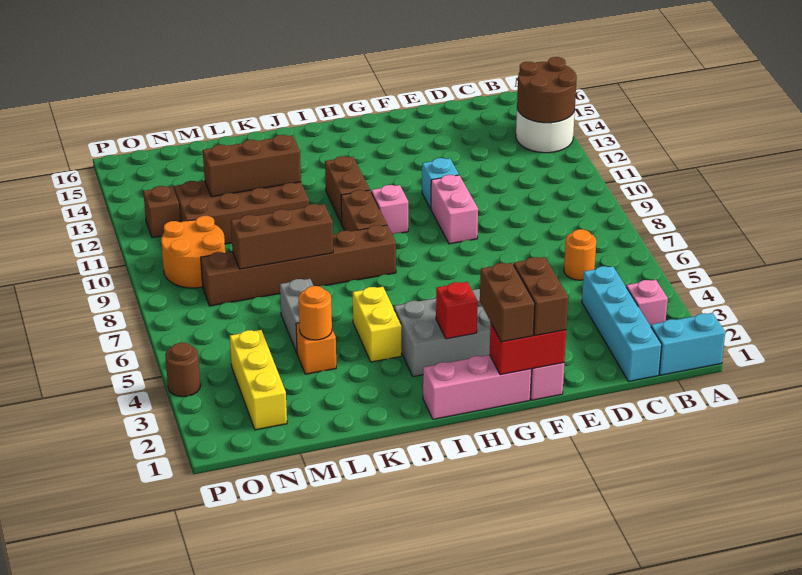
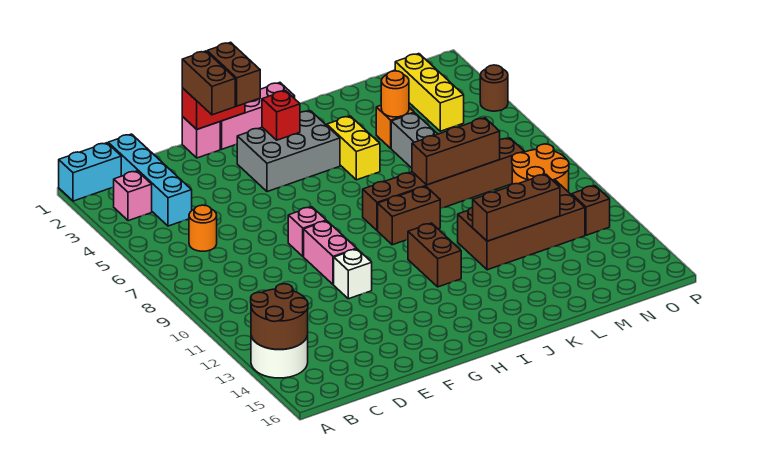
cyan brick F11 level 1 -> white brick F11 level 1
pink brick H10 level 1 -> pink brick F8 level 1
brown brick I9:I10 level 1 -> brown brick I9:J9 level 1

